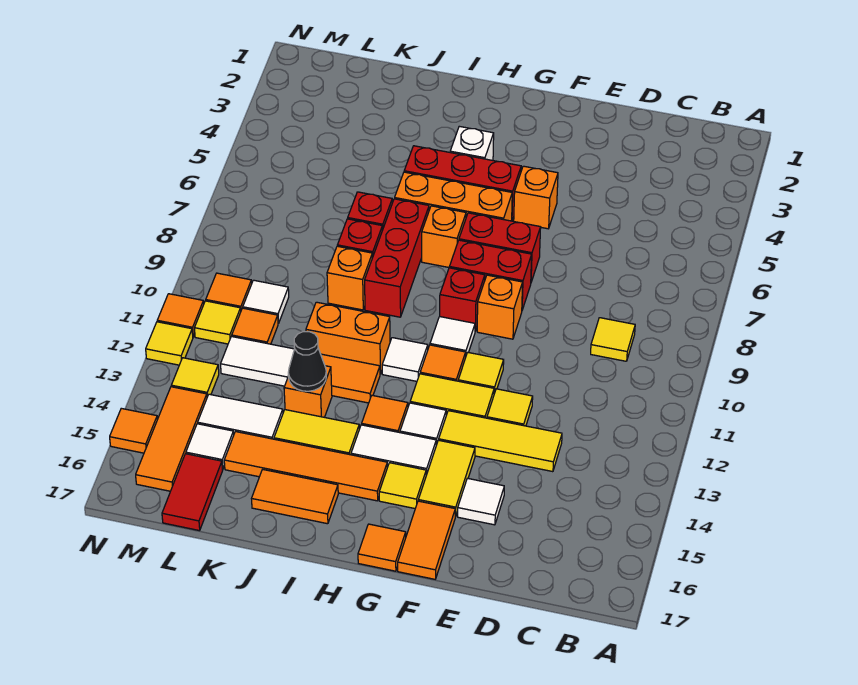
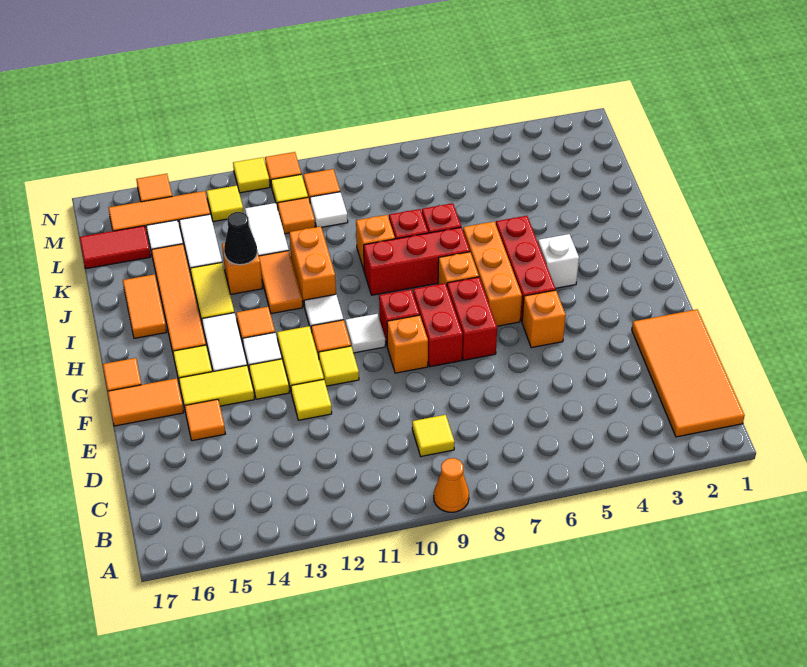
none -> orange cone A9 level 1
none -> orange tile B1:E2 level 1
yellow tile D13:F13 level 1 -> yellow tile F13 level 1
white tile E15 level 1 -> orange tile E15 level 1

